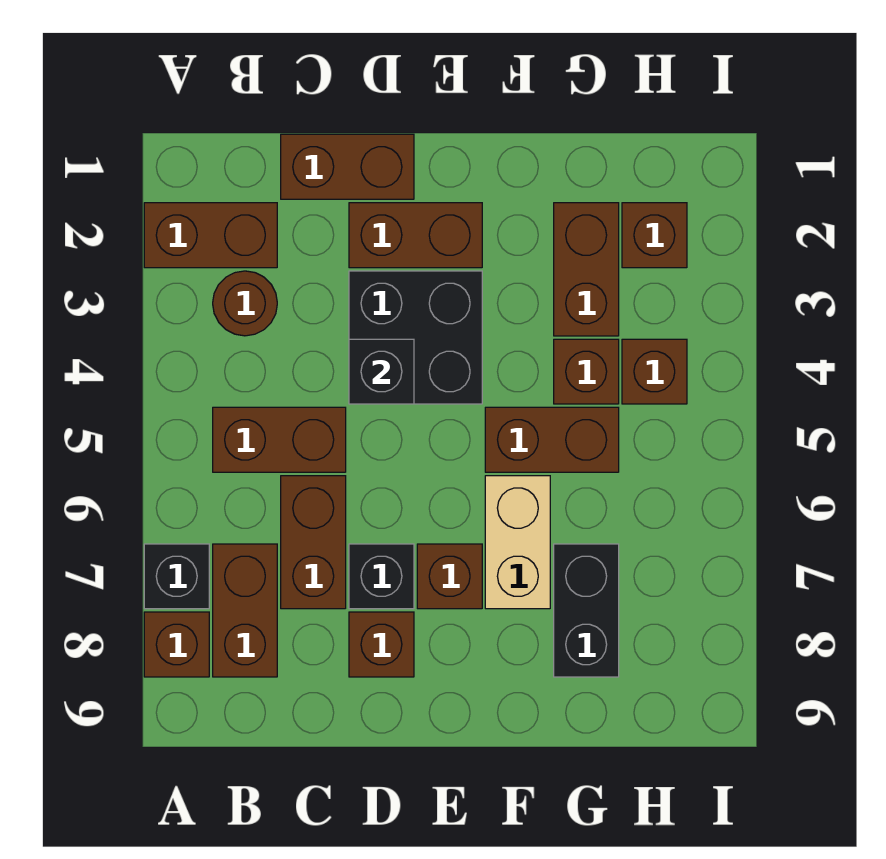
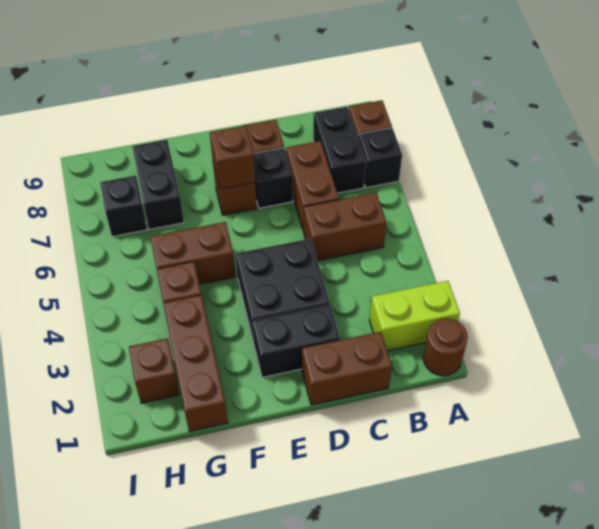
brown brick A2:B2 level 1 -> lime brick A2:B2 level 1
brown round brick B3 level 1 -> brown round brick A1 level 1
brown brick B7:B8 level 1 -> black brick B7:B8 level 1
brown brick D2:E2 level 1 -> black brick D2:E2 level 1
black brick D4 level 2 -> black brick H7 level 1
tan brick F6:F7 level 1 -> none
brown brick G2:G3 level 1 -> brown brick G1:G3 level 1
brown brick H4 level 1 -> brown brick E7 level 2

